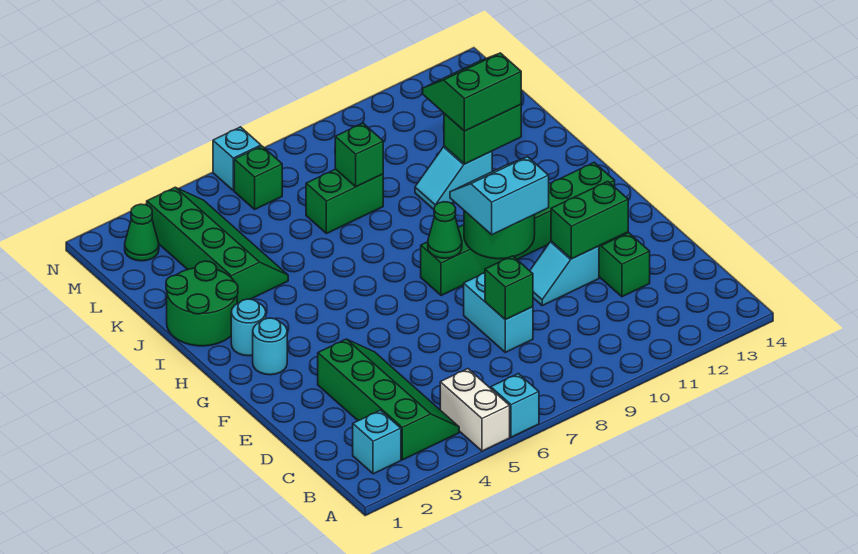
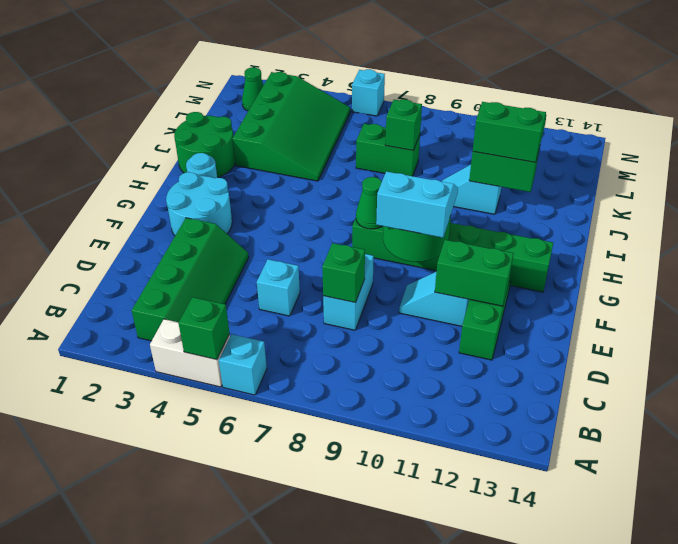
white brick A5:B5 level 1 -> white brick A4:A5 level 1
cyan brick B2 level 1 -> cyan brick D6 level 1
cyan round brick G2 level 1 -> cyan round brick F2:G3 level 1
green slope J3:M4 level 1 top 3 -> green slope J3:M5 level 1 top 3
green brick M6 level 1 -> green brick A5 level 2

